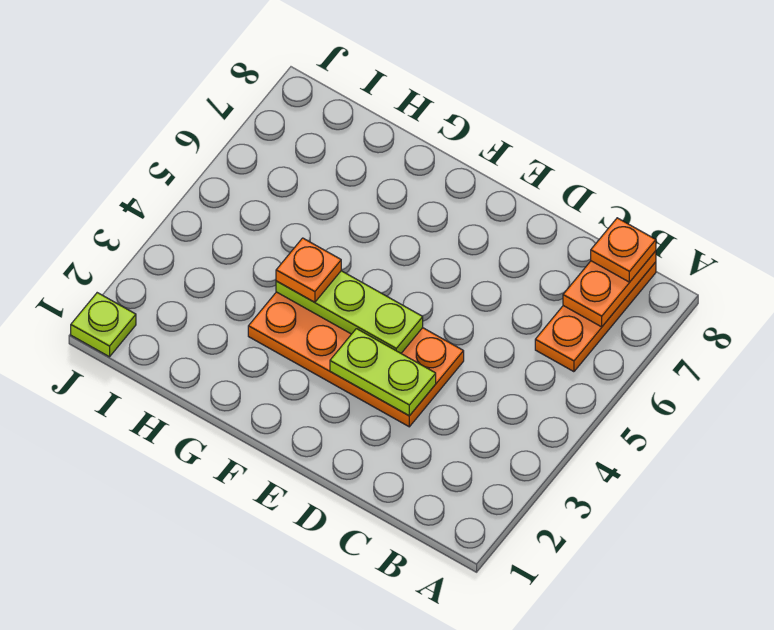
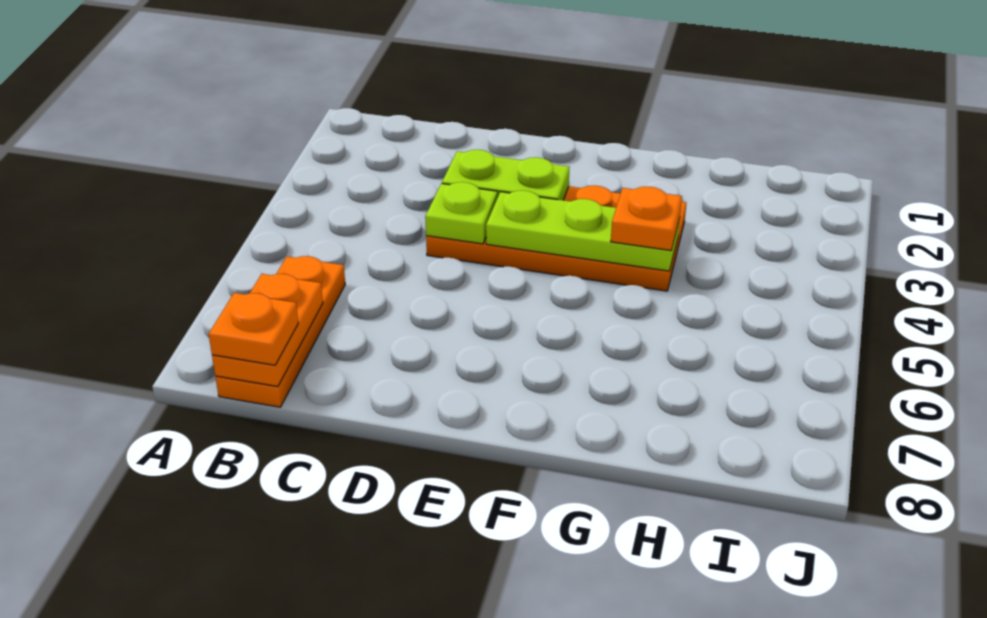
lime plate J1 level 1 -> lime plate D4 level 2

